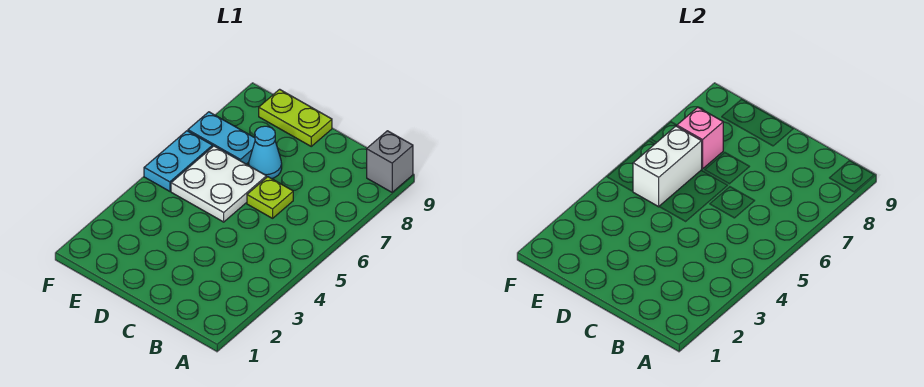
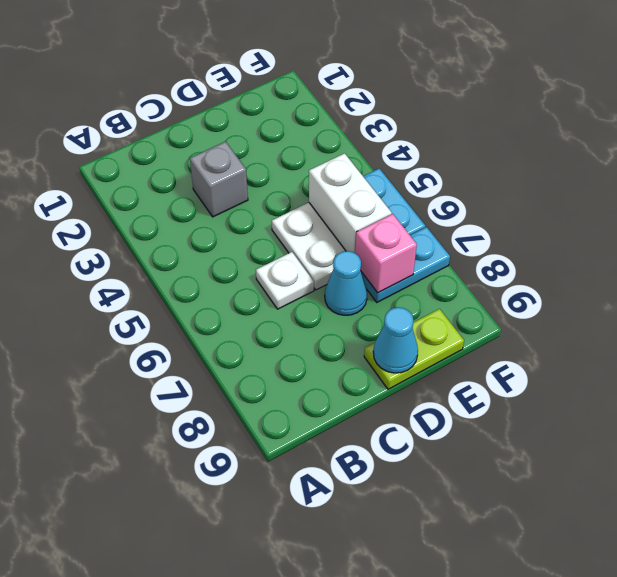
grey brick A9 level 1 -> grey brick C3 level 1
lime plate C6 level 1 -> white plate C6 level 1
none -> cyan cone D9 level 2

